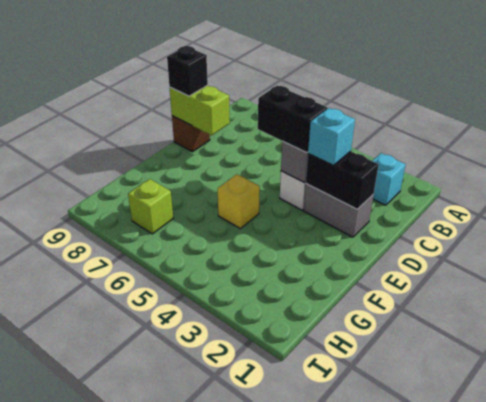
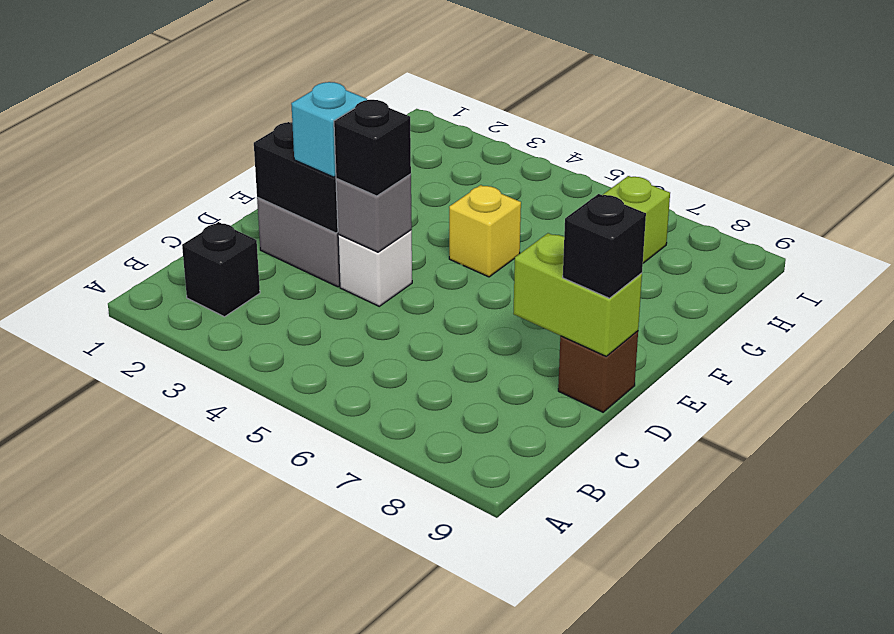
cyan brick B2 level 1 -> black brick B2 level 1
black brick D4:D5 level 3 -> black brick D4 level 3

